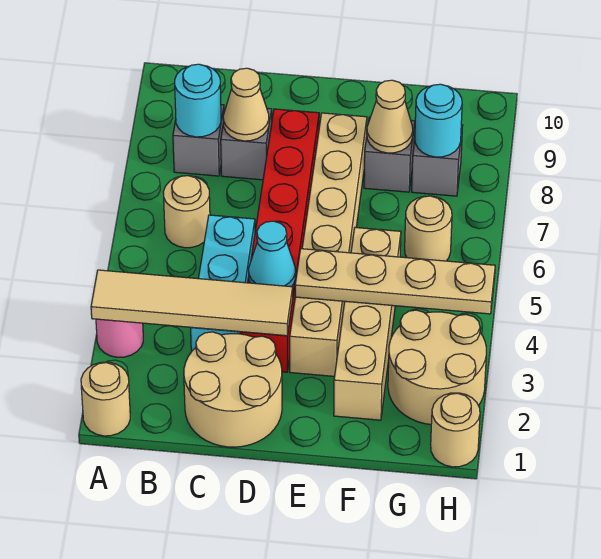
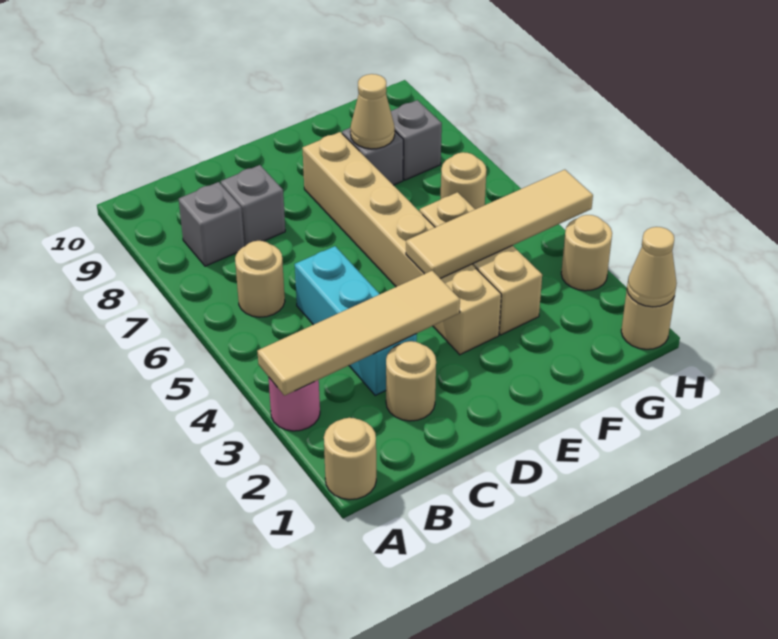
cyan round brick B8 level 2 -> none
tan round brick C1:D2 level 1 -> tan round brick C2 level 1
tan cone C8 level 2 -> tan cone H1 level 2
red brick D3:D8 level 1 -> none
cyan cone D4 level 2 -> none
tan plate E4:H4 level 2 -> tan tile E4:H4 level 2
tan brick F2:F5 level 1 -> tan brick F3:F5 level 1
tan round brick G2:H3 level 1 -> tan round brick H3 level 1
cyan round brick G8 level 2 -> none

